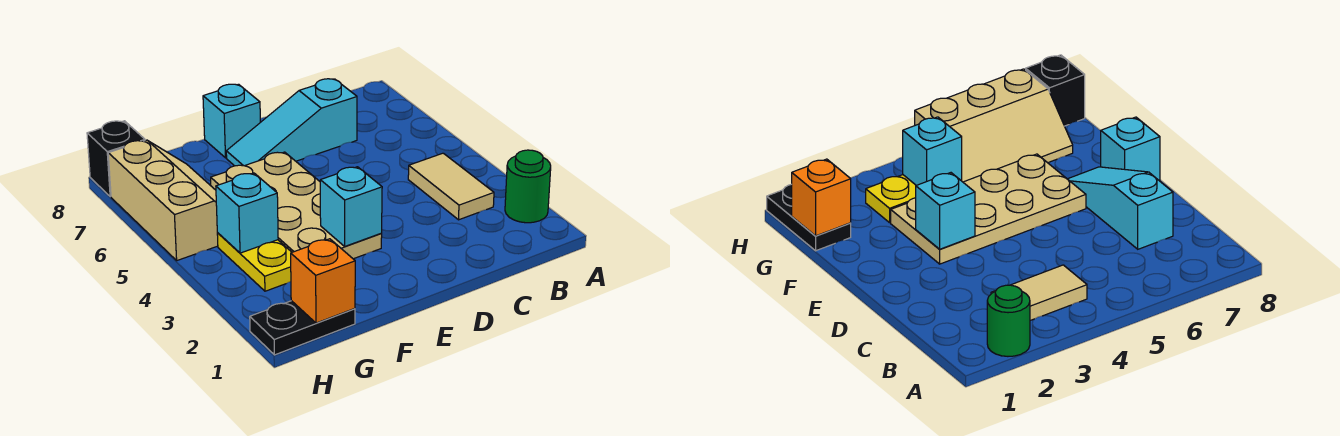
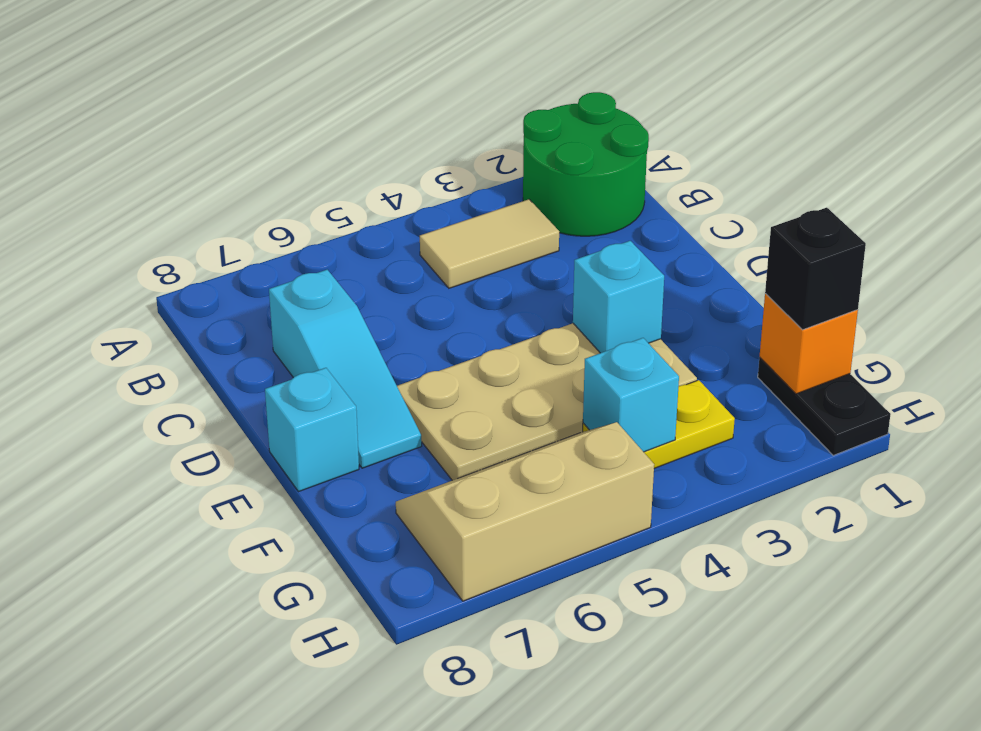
green round brick A2 level 1 -> green round brick A1:B2 level 1
black brick H8 level 1 -> black brick G1 level 3

